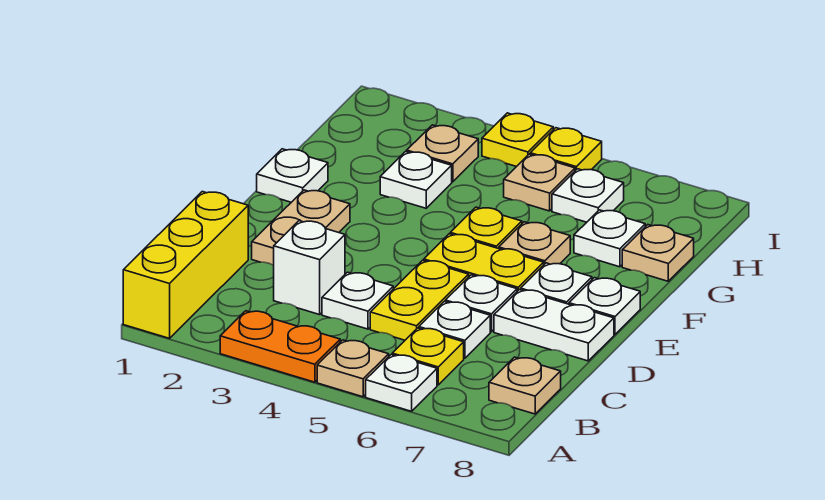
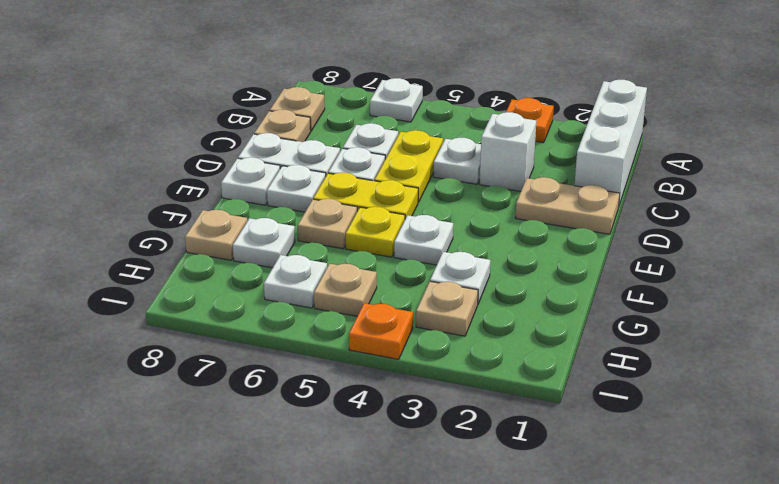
yellow brick A1:C1 level 1 -> white brick A1:C1 level 1
orange plate A3:A4 level 1 -> orange plate A3 level 1
tan plate A5 level 1 -> tan plate C8 level 1
yellow plate B6 level 1 -> none
tan plate D2:E2 level 1 -> tan plate D1:D2 level 1
white plate F1 level 1 -> white plate F4 level 1
yellow plate I4 level 1 -> orange plate I4 level 1
yellow plate I5 level 1 -> none

